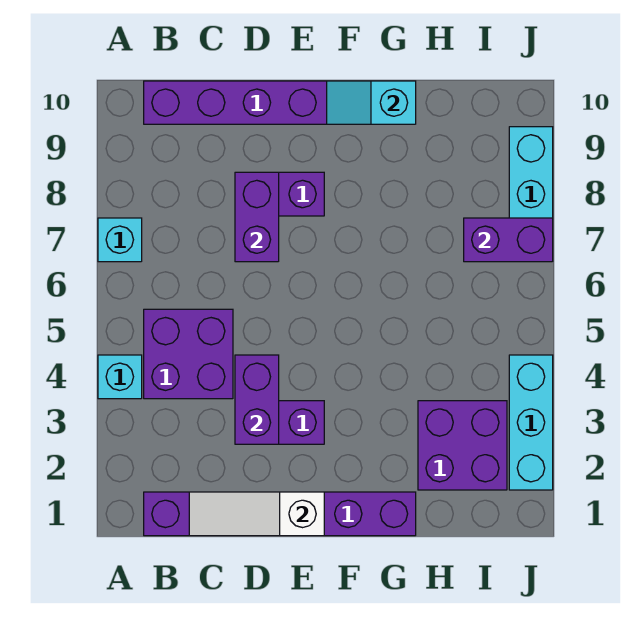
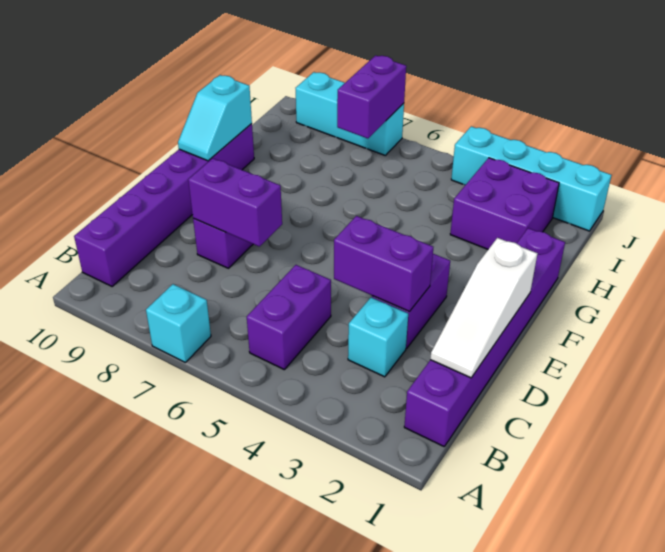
cyan brick A4 level 1 -> cyan brick C3 level 1
purple brick B4:C5 level 1 -> purple brick B5:C5 level 1
cyan brick J2:J4 level 1 -> cyan brick J1:J4 level 1

